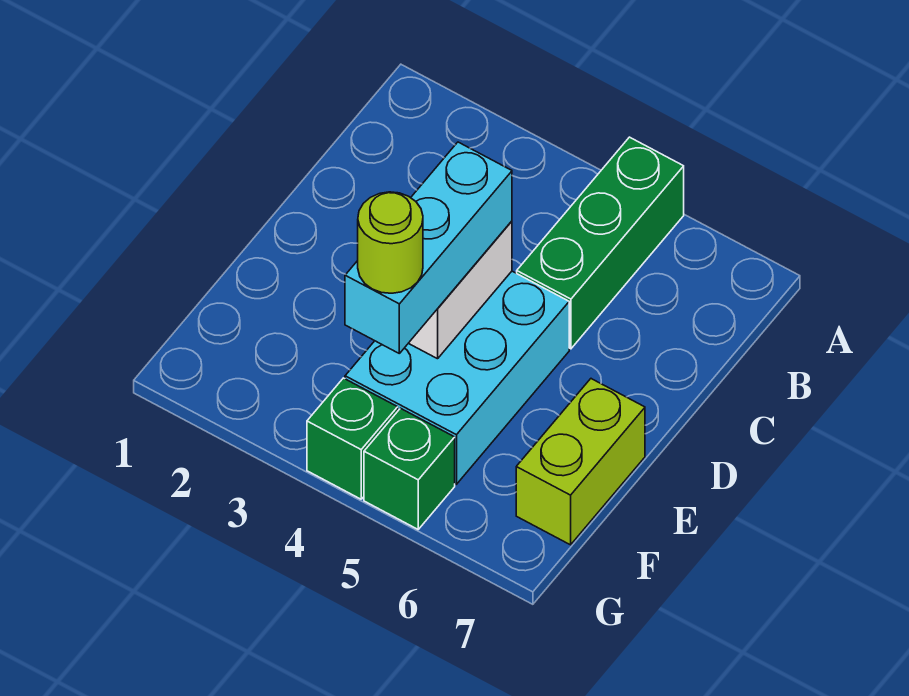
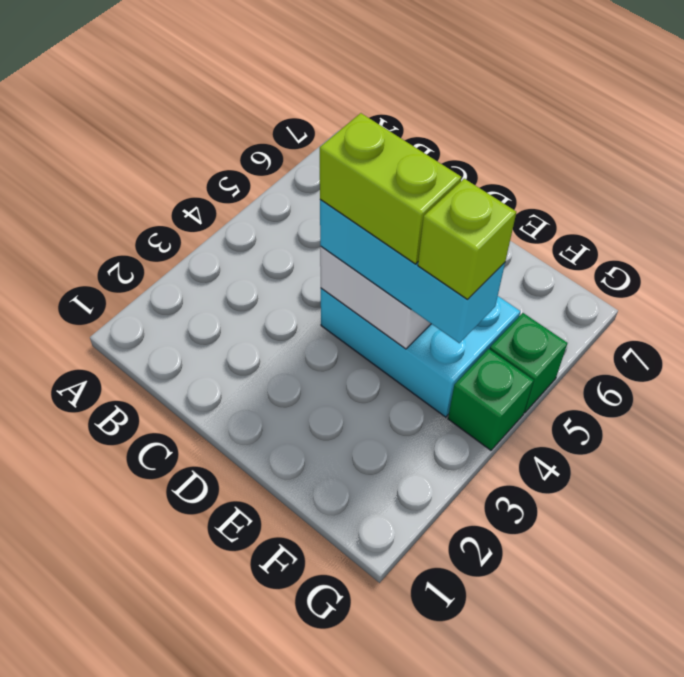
green brick A5:C5 level 1 -> none
lime brick E7:F7 level 1 -> lime brick D4:E4 level 4
lime round brick F4 level 4 -> lime brick F4 level 4

